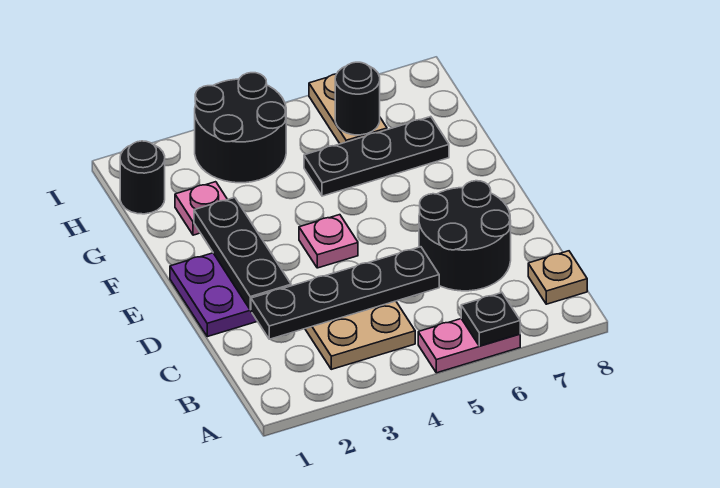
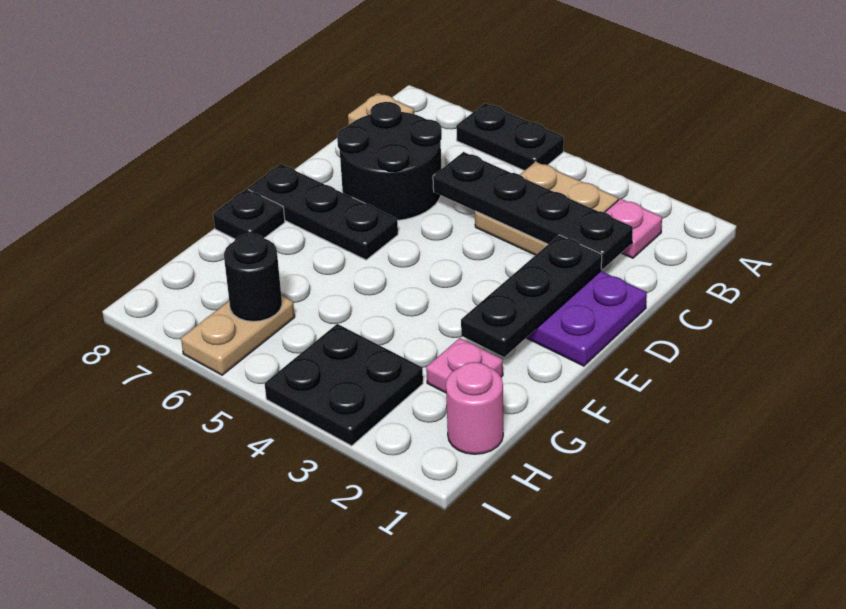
pink plate A5:A6 level 1 -> black plate A5:A6 level 1
black plate A6 level 2 -> black plate F8 level 1
pink plate E4 level 1 -> pink plate B2 level 1
black plate G5:G7 level 1 -> black plate E6:E8 level 1
black round brick H1 level 1 -> pink round brick H1 level 1
black round brick H3:I4 level 1 -> black plate H3:I4 level 1

